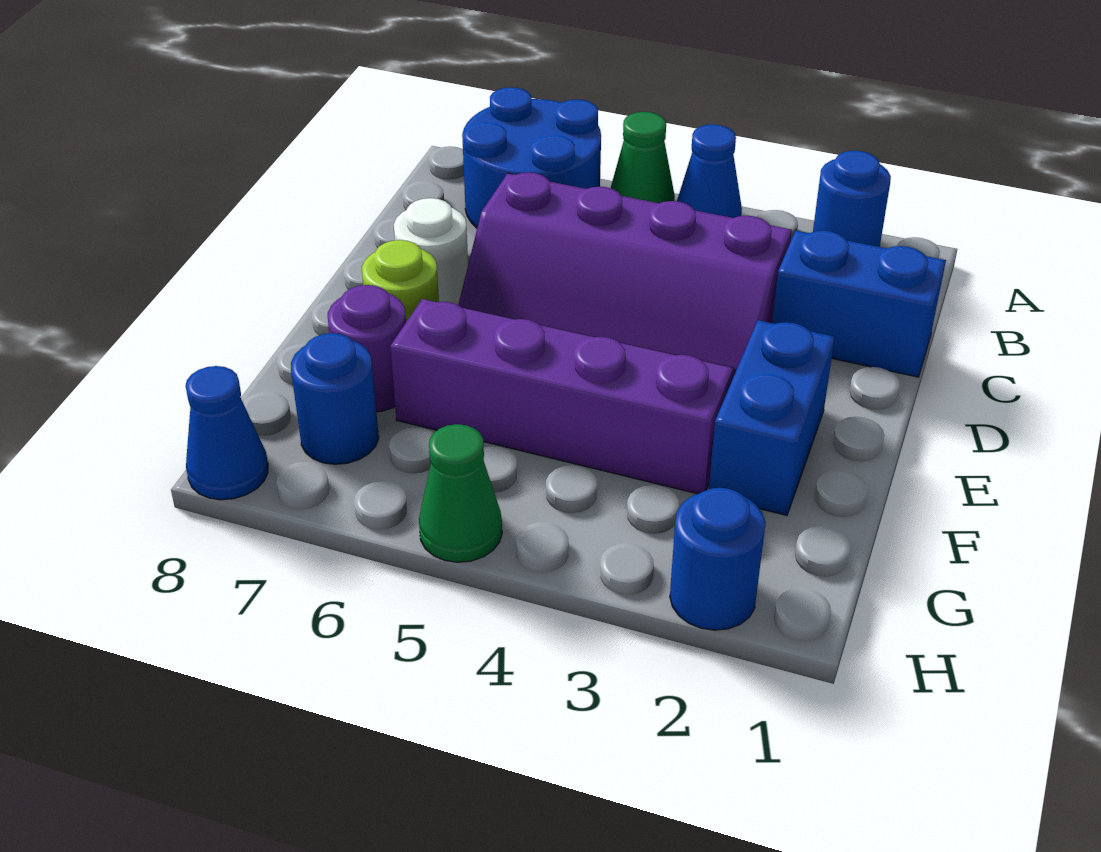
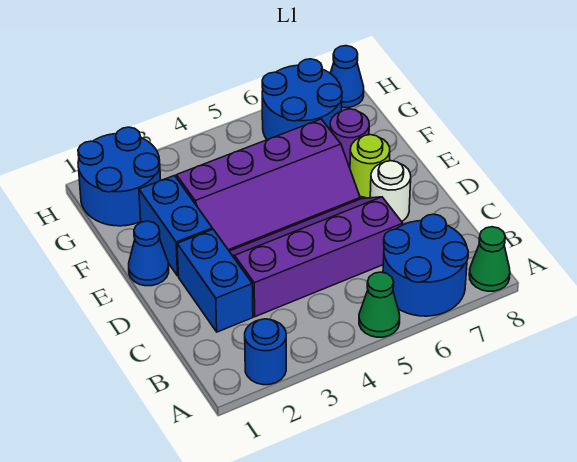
blue cone A4 level 1 -> blue cone E1 level 1
blue brick C1:C2 level 1 -> blue brick C2:D2 level 1
blue round brick G7 level 1 -> blue round brick G6:H7 level 1
blue round brick H2 level 1 -> blue round brick G1:H2 level 1
green cone H5 level 1 -> green cone A8 level 1

